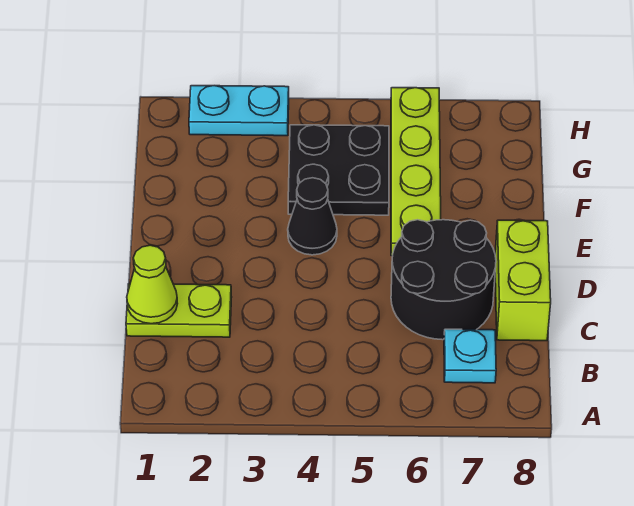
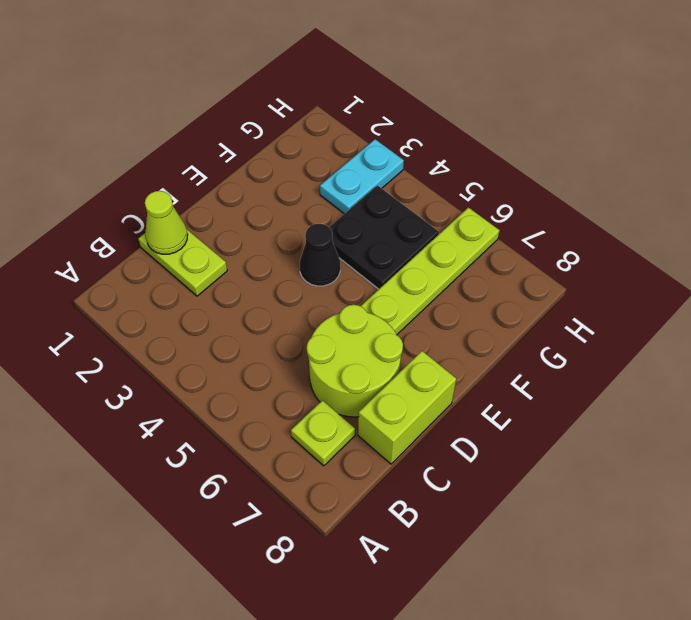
cyan plate B7 level 1 -> lime plate B7 level 1
black round brick C6:D7 level 1 -> lime round brick C6:D7 level 1
cyan plate H2:H3 level 1 -> cyan plate G3:H3 level 1

